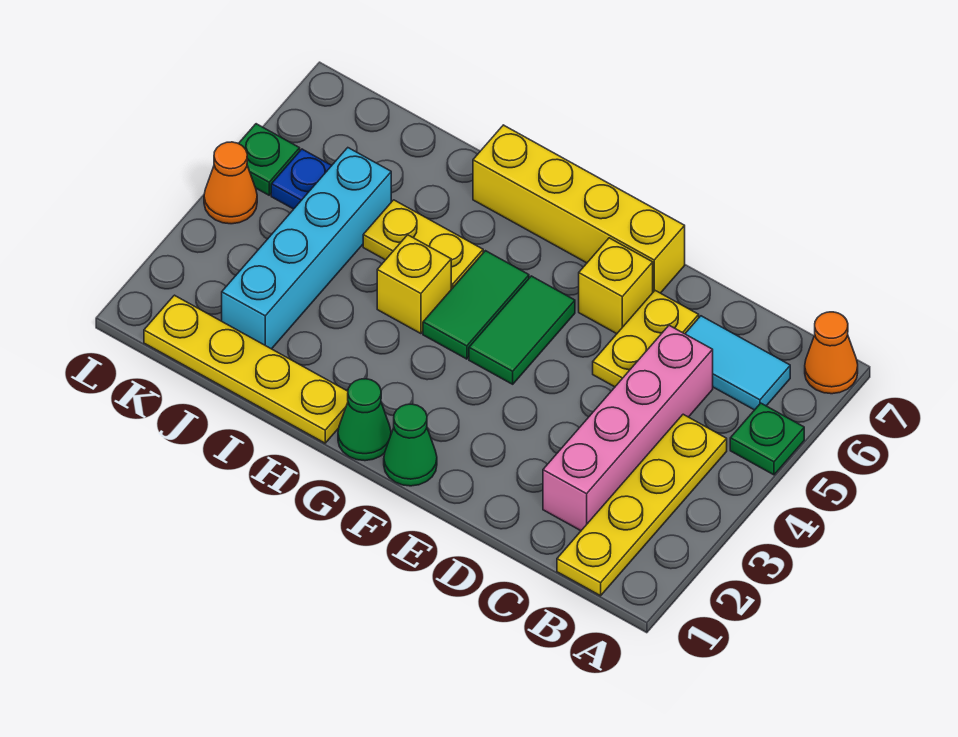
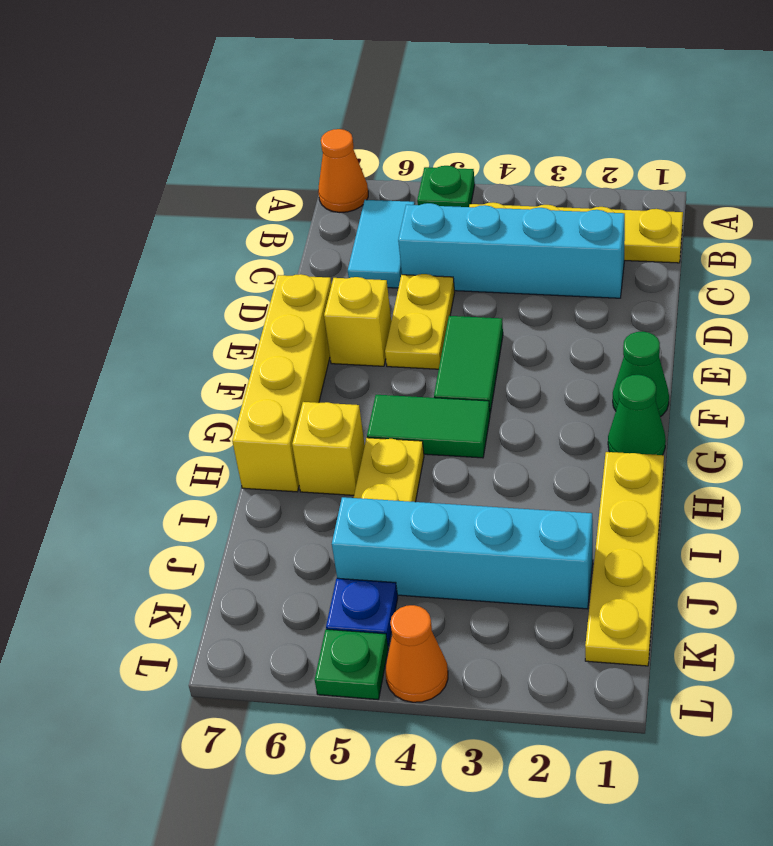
pink brick C2:C5 level 1 -> cyan brick C2:C5 level 1
yellow plate D5:D6 level 1 -> yellow plate D5:E5 level 1
green tile F4:F5 level 1 -> green tile E4:F4 level 1
yellow brick H4 level 1 -> yellow brick H6 level 1

